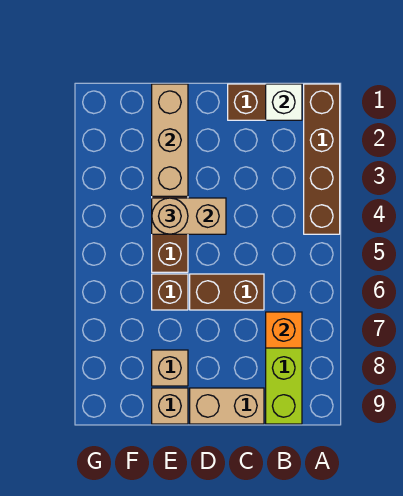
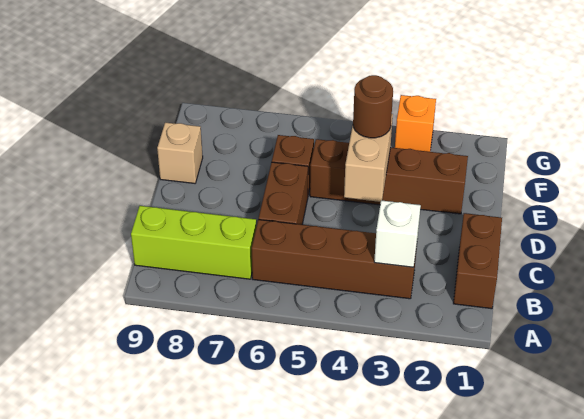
brown brick A1:A4 level 1 -> brown brick B3:B6 level 1
white brick B1 level 2 -> white brick B3 level 2
orange brick B7 level 2 -> orange brick G3 level 1
tan brick C9:D9 level 1 -> none
tan brick E1:E3 level 2 -> none
tan round brick E4 level 3 -> brown round brick E4 level 3
tan brick E8 level 1 -> none

